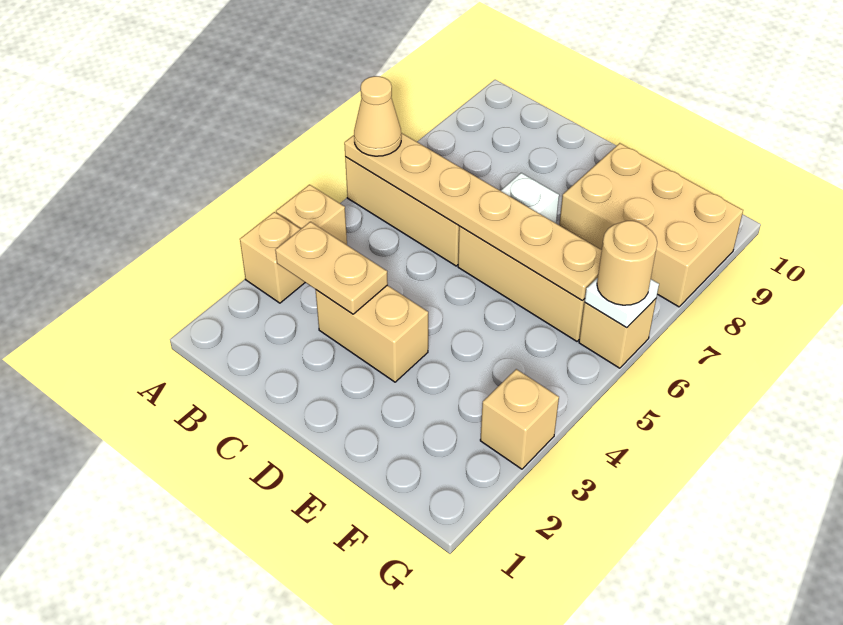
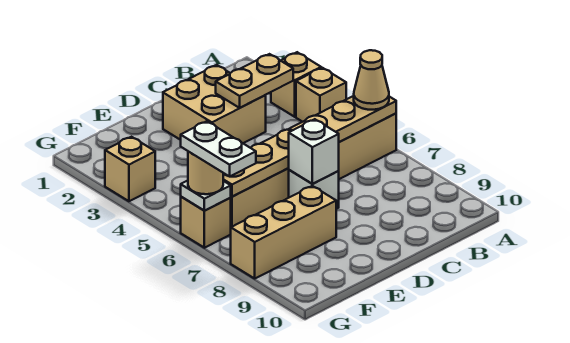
tan brick C3:D3 level 1 -> tan brick C2:D3 level 1
none -> white brick D7 level 2
tan brick E8:G9 level 1 -> tan brick E8:G8 level 1
none -> white plate G6:G7 level 4

